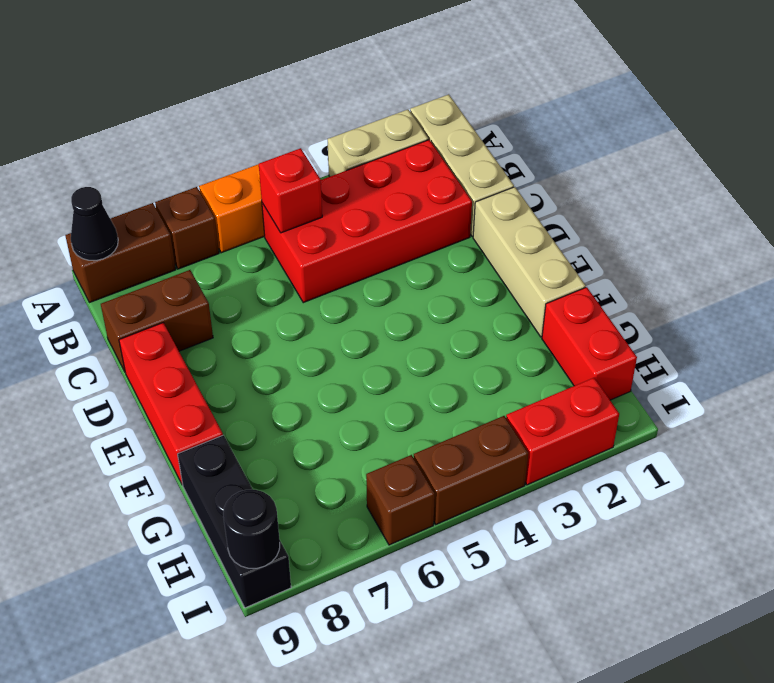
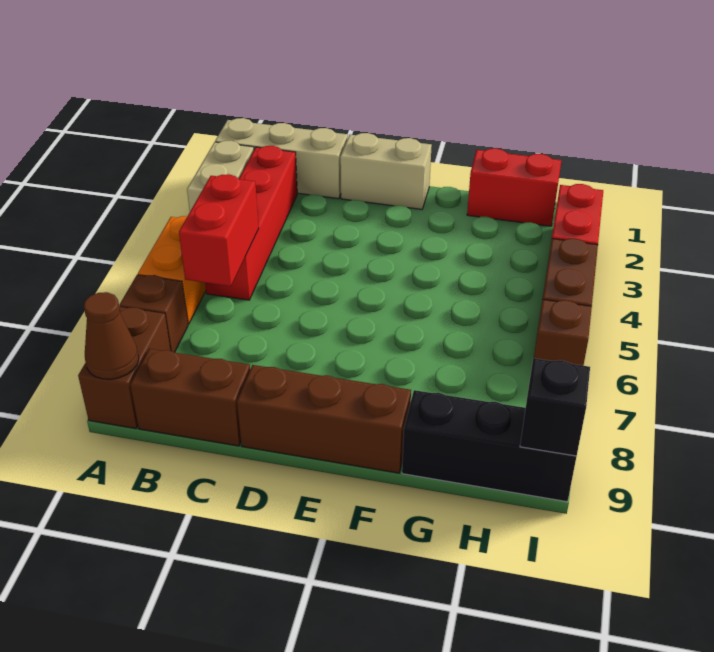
black cone A9 level 2 -> brown cone A9 level 2
red brick B2:C5 level 1 -> red brick B2:B5 level 1
red brick B5 level 2 -> red brick B5:B6 level 2
brown brick C8:C9 level 1 -> brown brick B9:C9 level 1
tan brick D1:F1 level 1 -> tan brick D1:E1 level 1
red brick D9:F9 level 1 -> brown brick D9:F9 level 1
black round brick I9 level 2 -> black brick I9 level 2

